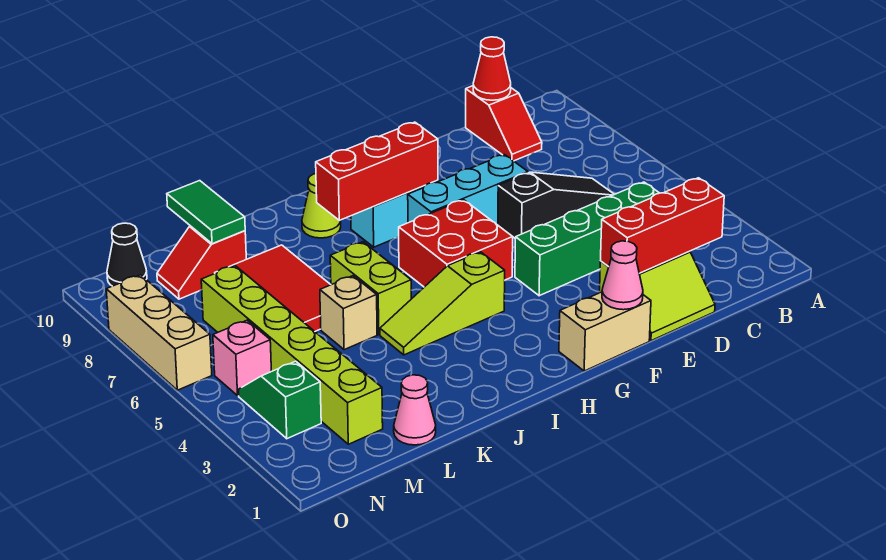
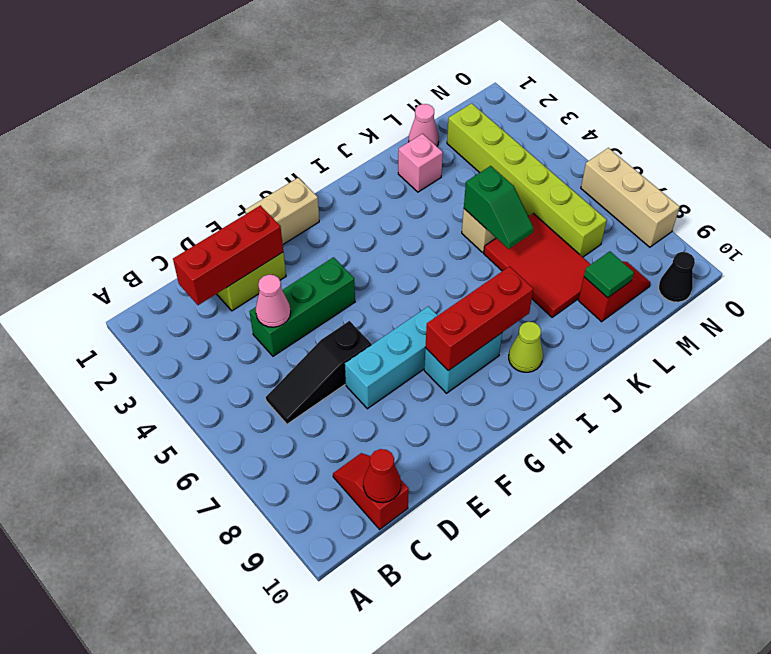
green brick C4:F4 level 1 -> green brick D4:F4 level 1
pink cone F1 level 2 -> pink cone D4 level 2
red brick G5:H6 level 1 -> none
lime slope H4:J4 level 1 top H -> none
lime brick J5:J6 level 1 -> none
green tile L9:L10 level 2 -> green tile L9 level 2
green slope N3:N4 level 1 top 3 -> green slope K5:K6 level 2 top 5
pink brick N5 level 1 -> pink brick K2 level 1

